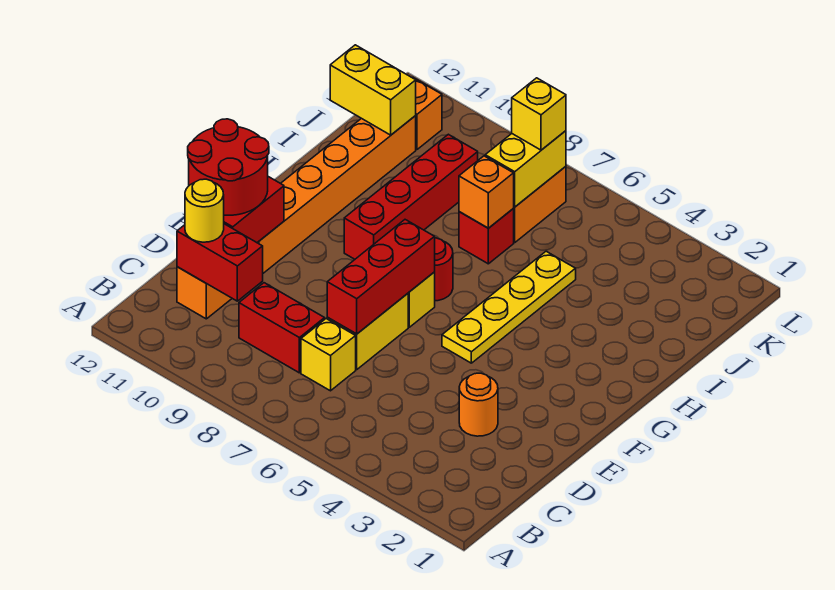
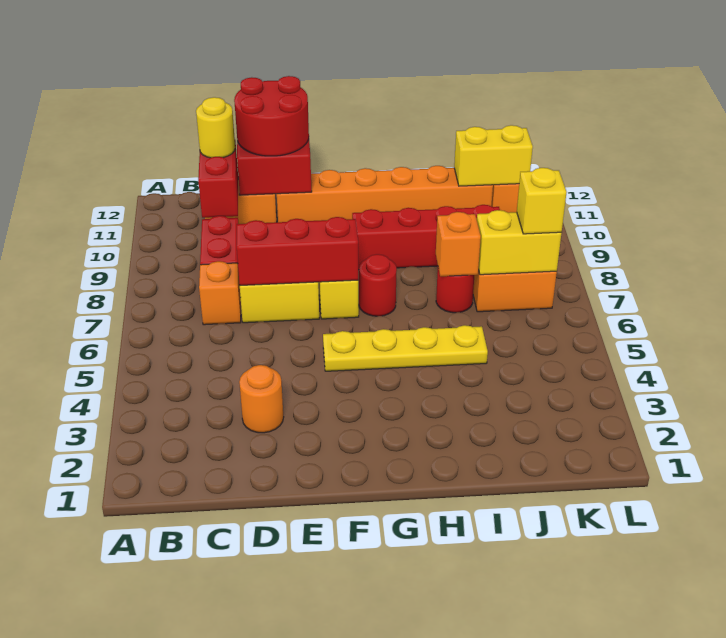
yellow brick C7 level 1 -> orange brick C7 level 1
red brick I7 level 1 -> red round brick I7 level 1
yellow brick J11:J12 level 2 -> yellow brick J11:K11 level 2

